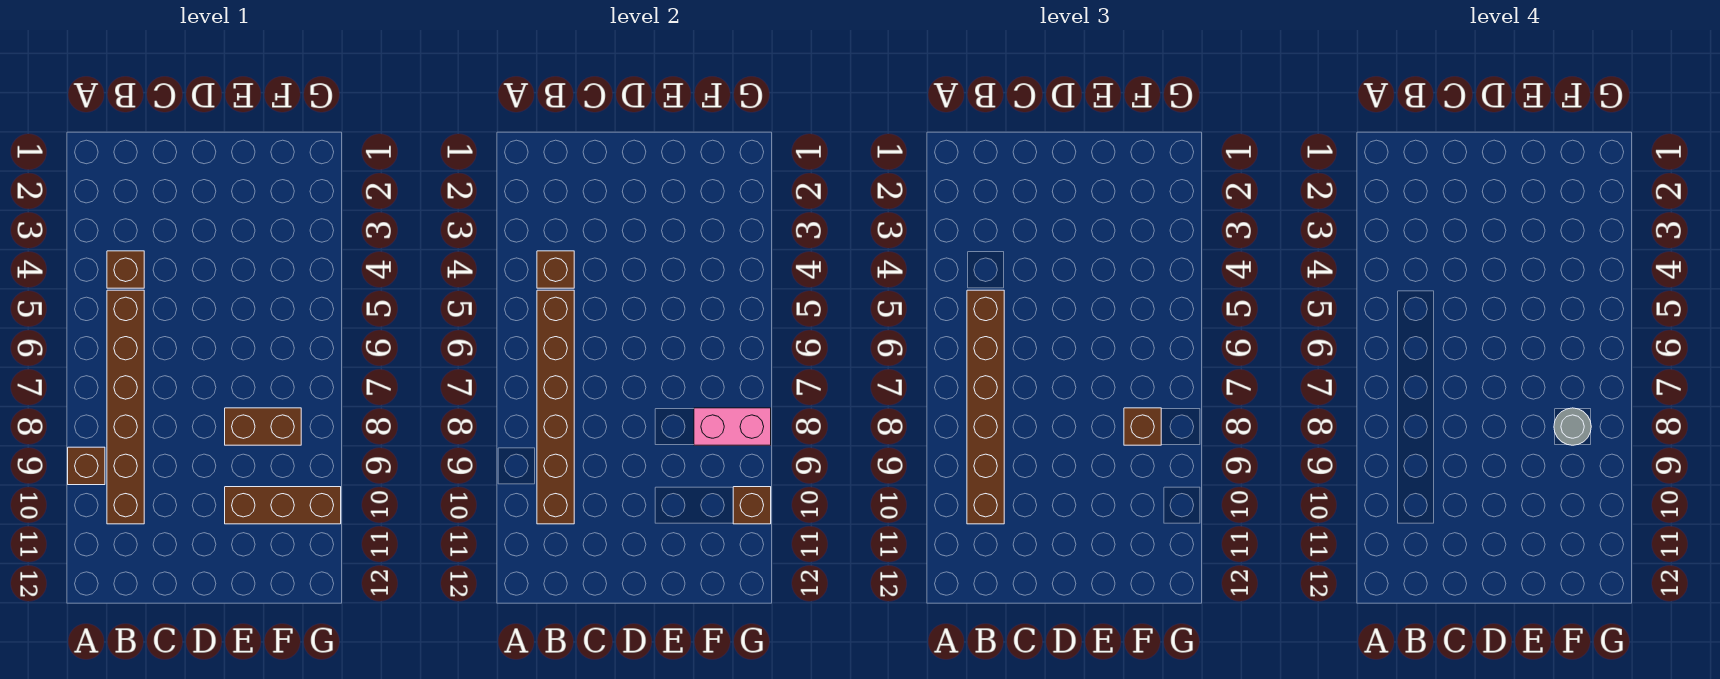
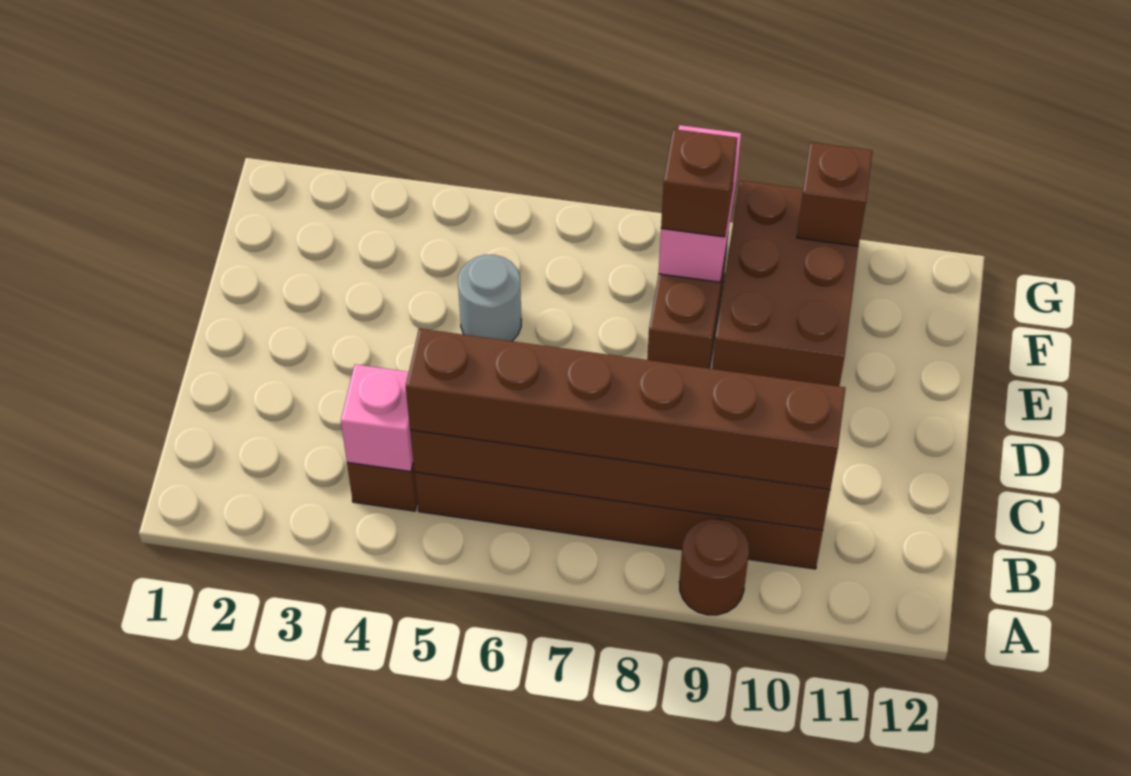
brown brick A9 level 1 -> brown round brick A9 level 1
brown brick B4 level 2 -> pink brick B4 level 2
brown brick E10:G10 level 1 -> brown brick E9:G10 level 1
grey round brick F8 level 4 -> grey round brick E5 level 1

